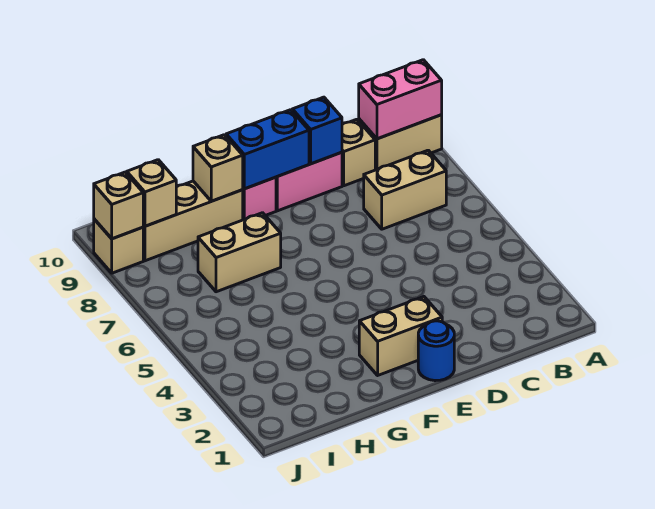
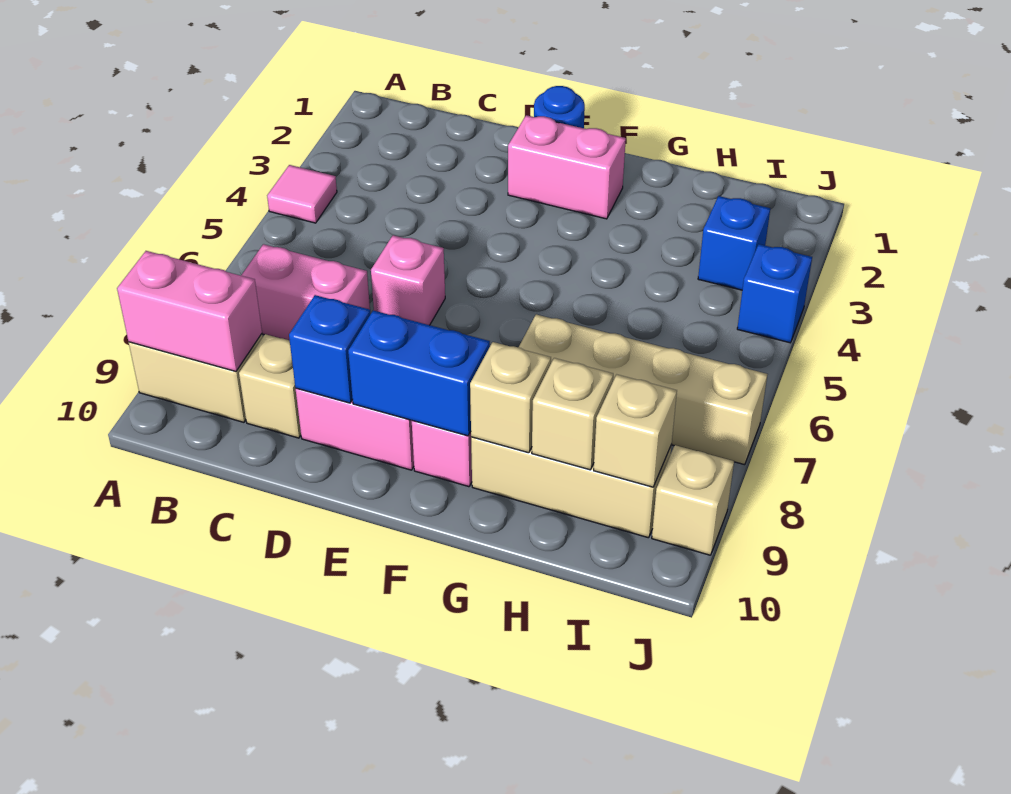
none -> pink tile A4 level 1
tan brick B7:C7 level 1 -> pink brick B7:C7 level 1
none -> pink brick D6 level 1
tan brick E2:F2 level 1 -> pink brick E2:F2 level 1
tan brick G7:H7 level 1 -> tan brick G7:J7 level 1
none -> blue brick I3 level 1
none -> blue brick J4 level 1
tan brick J9 level 2 -> tan brick H9 level 2

